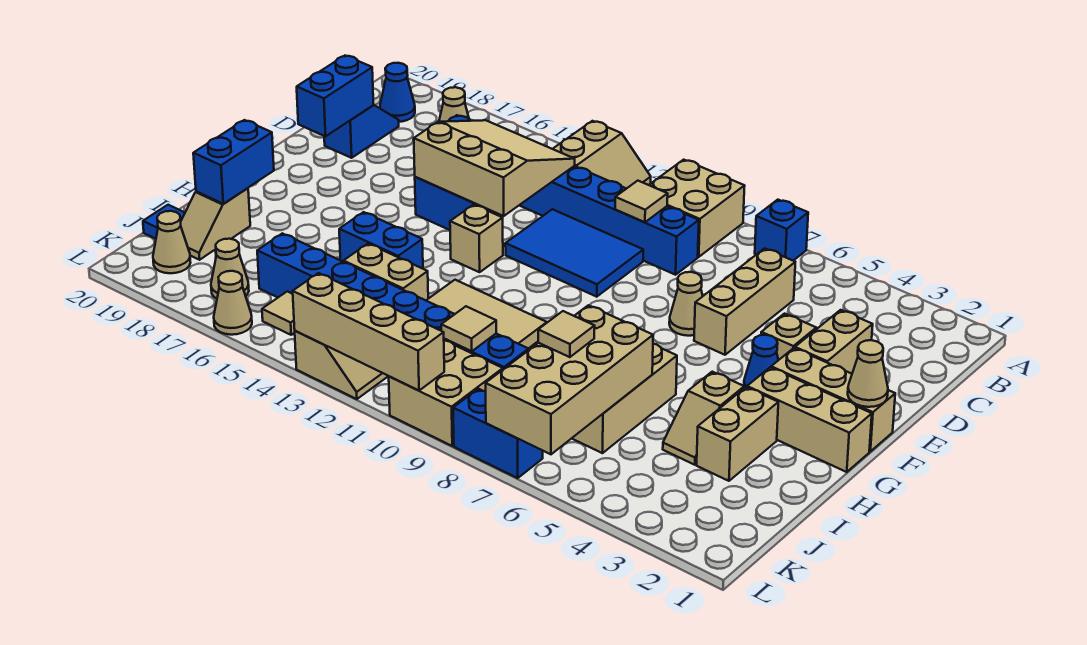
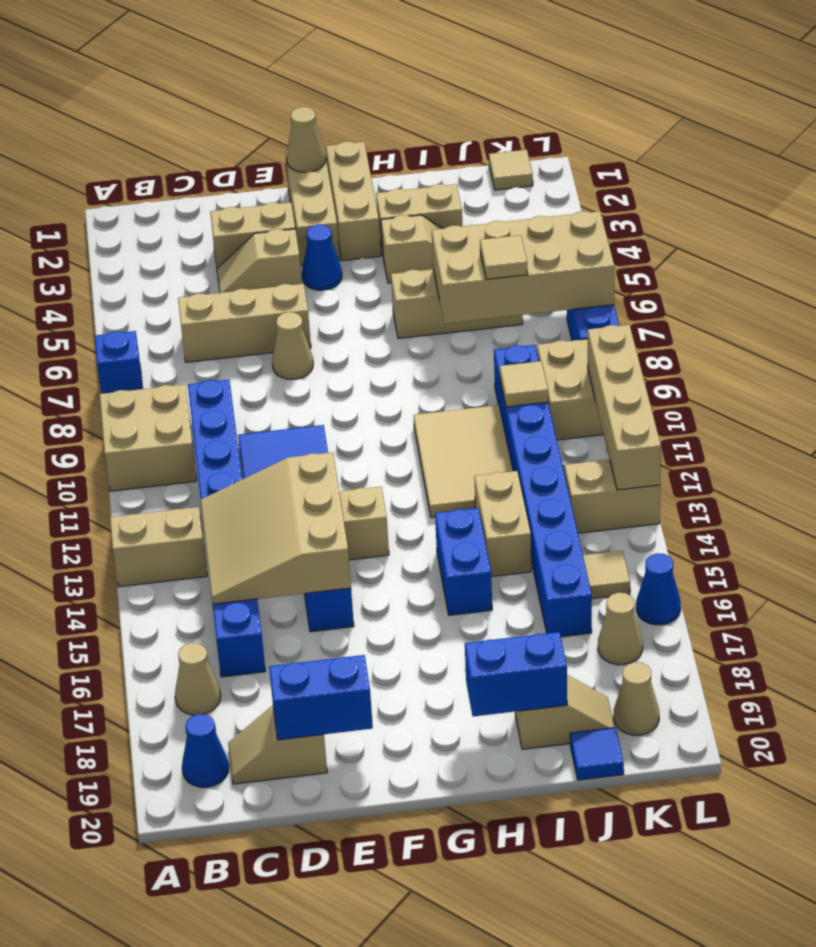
tan tile C10 level 2 -> tan tile K1 level 1
blue slope C19:D19 level 1 top D -> tan slope C19:D19 level 1 top D
tan cone L16 level 1 -> blue cone L16 level 1

